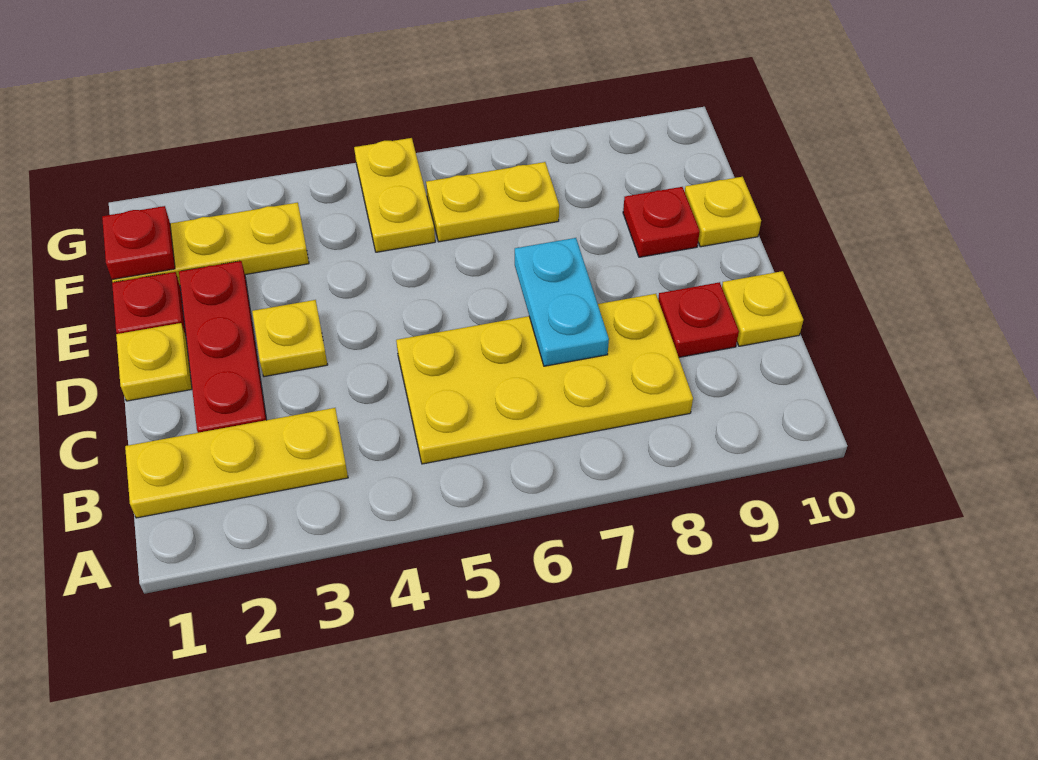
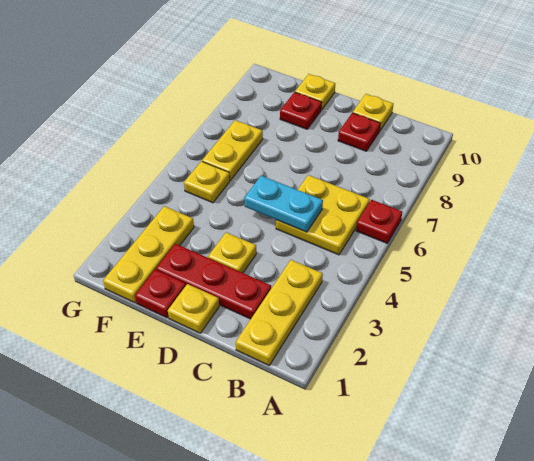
yellow plate B5:C8 level 1 -> yellow plate B5:C6 level 1
cyan plate C7:D7 level 2 -> cyan plate C5:D5 level 2
red plate F1 level 2 -> red plate A6 level 1
yellow plate F5:G5 level 1 -> yellow plate F5 level 1

